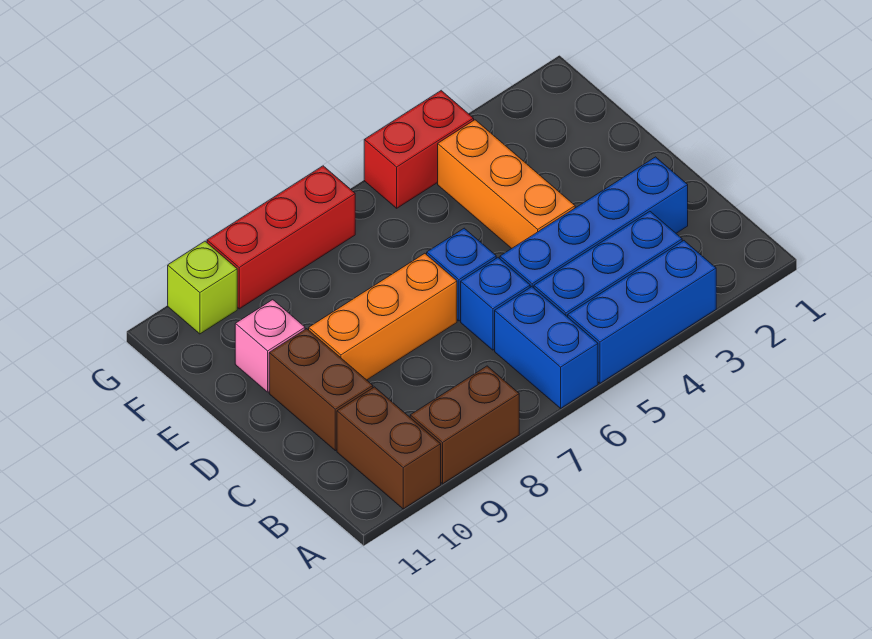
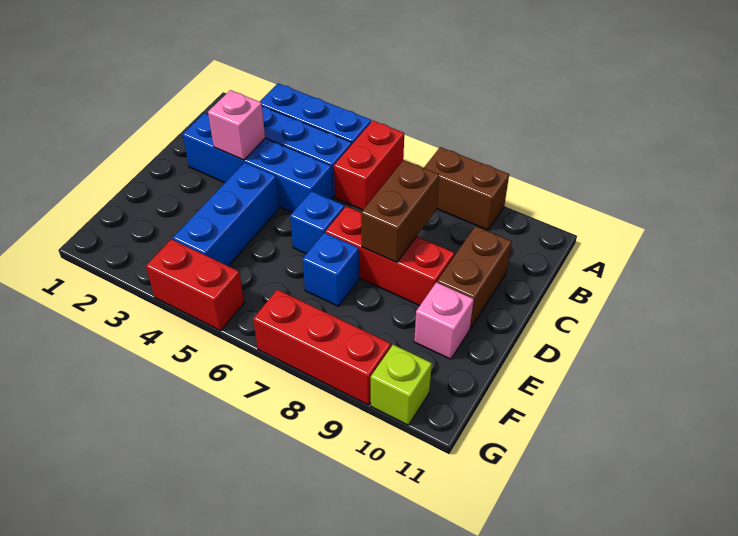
blue brick A6:B6 level 1 -> red brick A6:B6 level 1
brown brick A10:B10 level 1 -> brown brick C8:D8 level 2
none -> pink brick C3 level 2
blue brick C6 level 1 -> blue brick E7 level 1
orange brick D4:F4 level 1 -> blue brick D4:F4 level 1
orange brick D7:D9 level 1 -> red brick D7:D9 level 1

